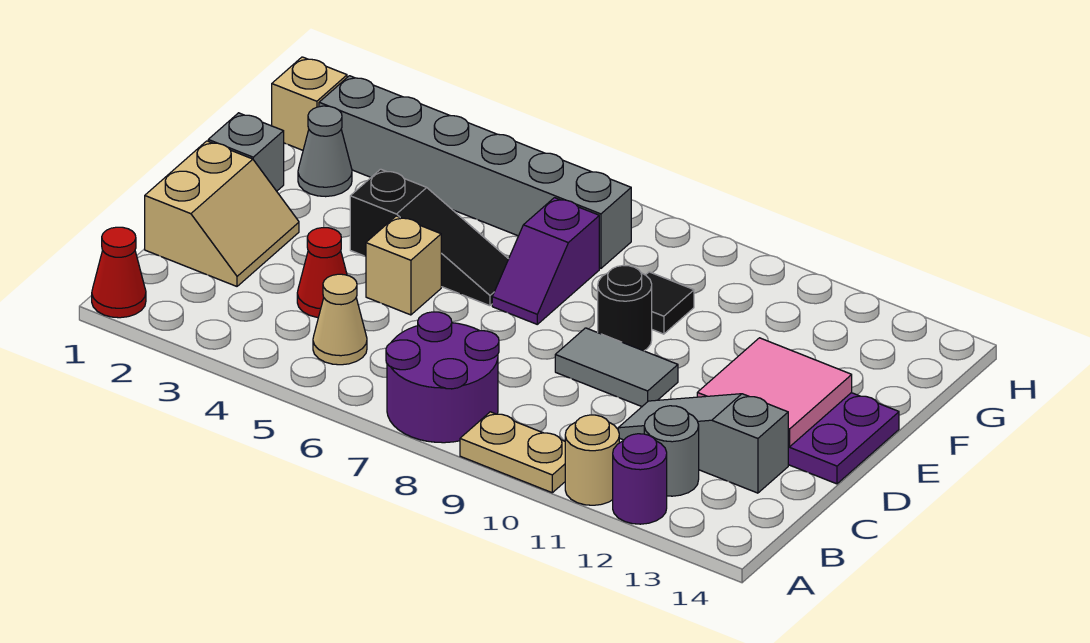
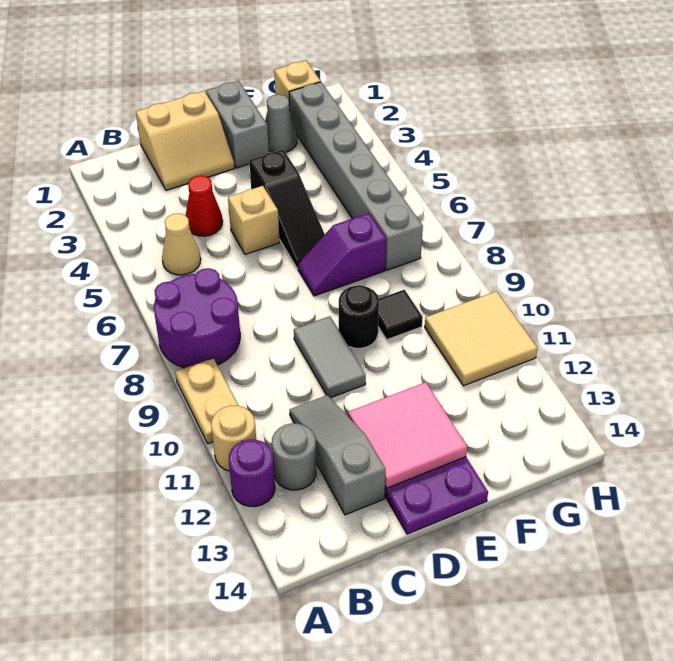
red cone A1 level 1 -> none
grey brick E1 level 1 -> grey brick E1:E2 level 1
none -> tan tile G10:H11 level 1

